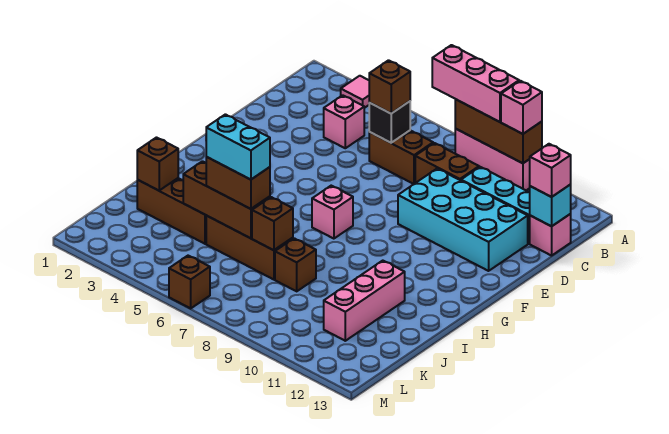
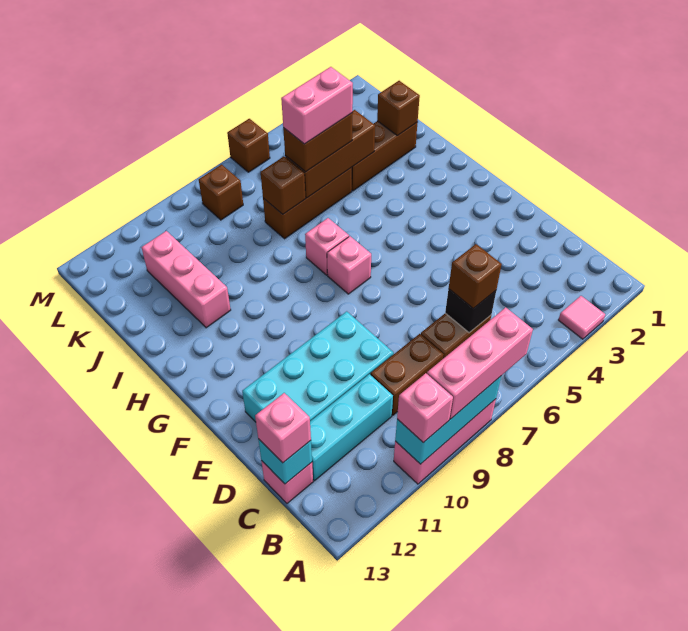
brown brick A8:A10 level 2 -> cyan brick A8:A10 level 2
pink brick C4 level 1 -> pink brick H7 level 1
cyan brick J5:J6 level 4 -> pink brick J5:J6 level 4
brown brick J8 level 1 -> brown brick L8 level 1

